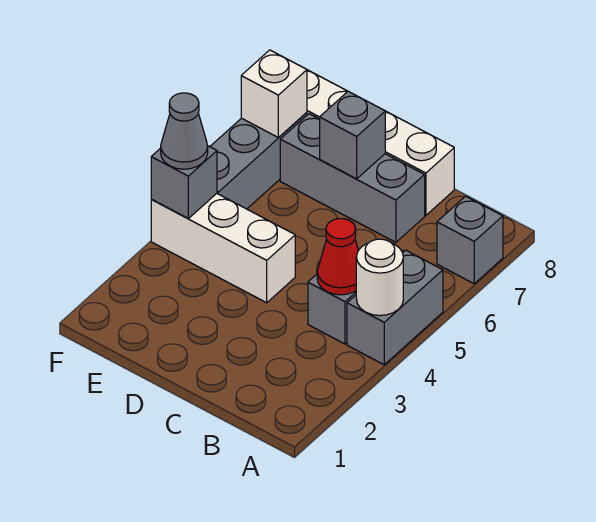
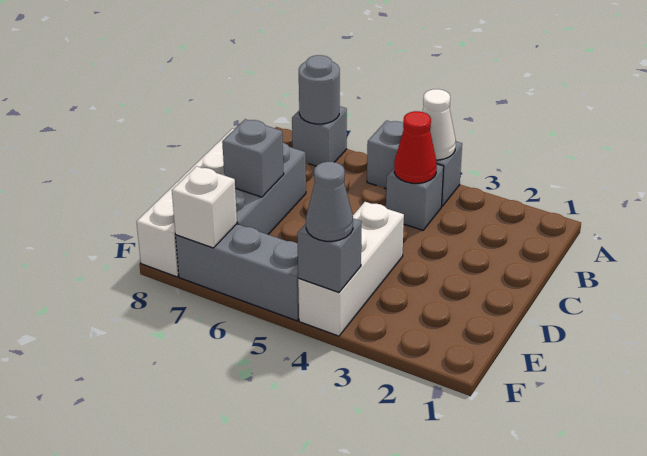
white round brick A4 level 2 -> white cone A4 level 2
none -> grey round brick A7 level 2

